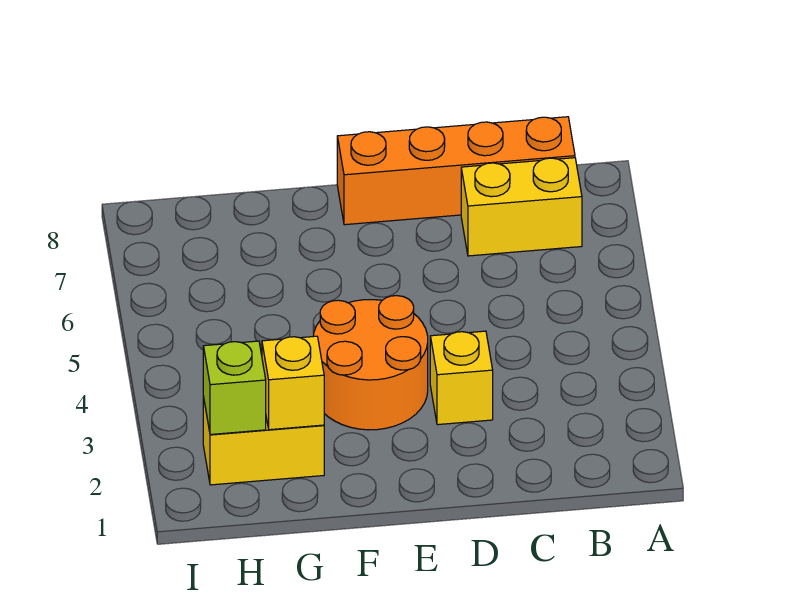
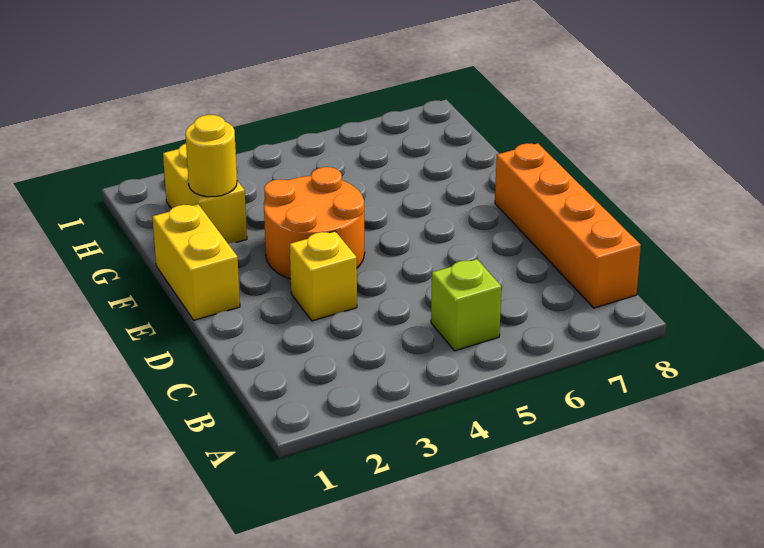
yellow brick B7:C7 level 1 -> yellow brick E1:F1 level 1
yellow brick G2 level 2 -> yellow round brick G2 level 2
lime brick H2 level 2 -> lime brick B5 level 1

